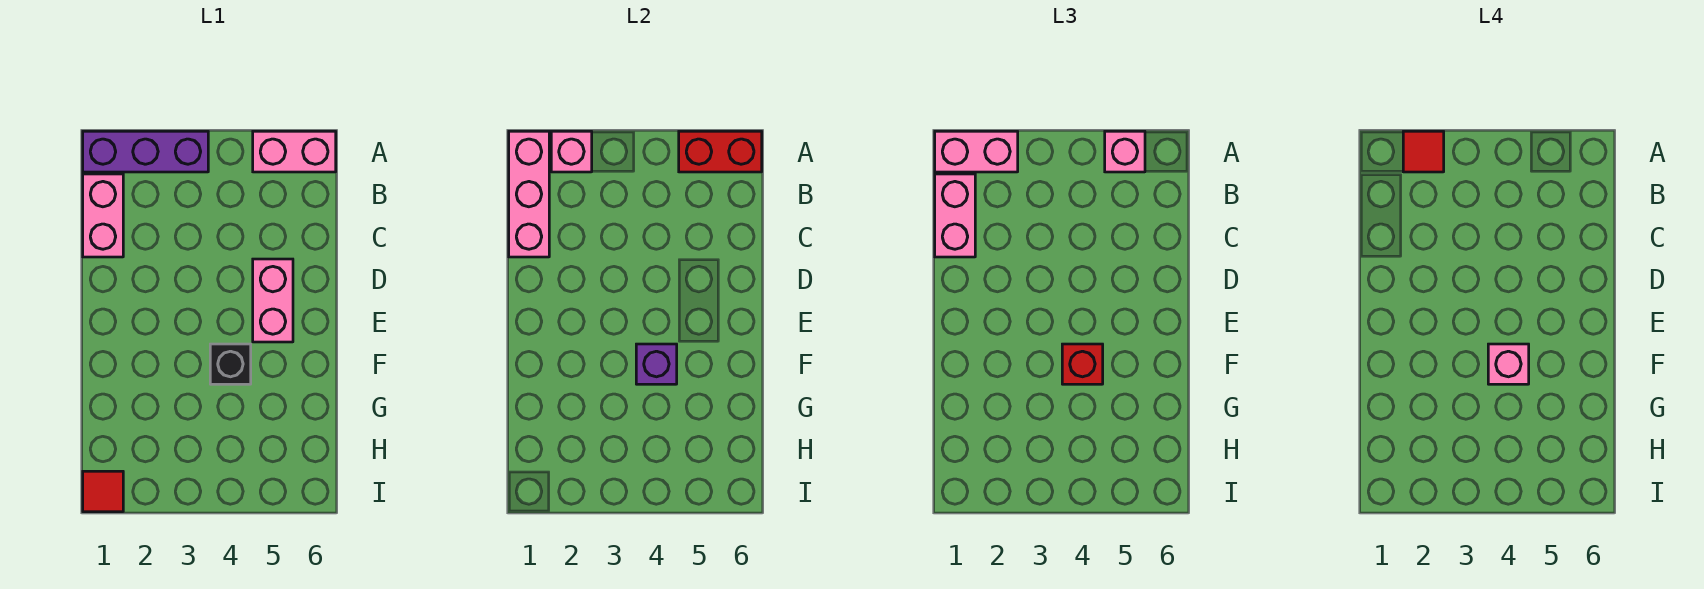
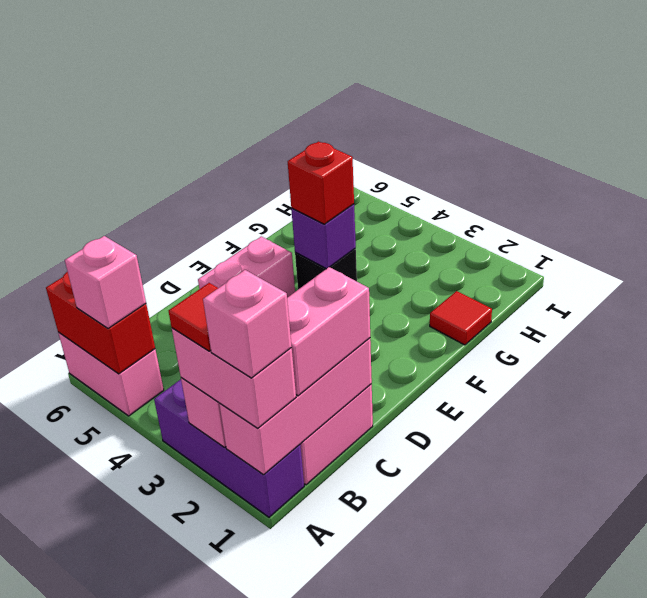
pink brick F4 level 4 -> pink brick A1 level 4
red tile I1 level 1 -> red tile G1 level 1

